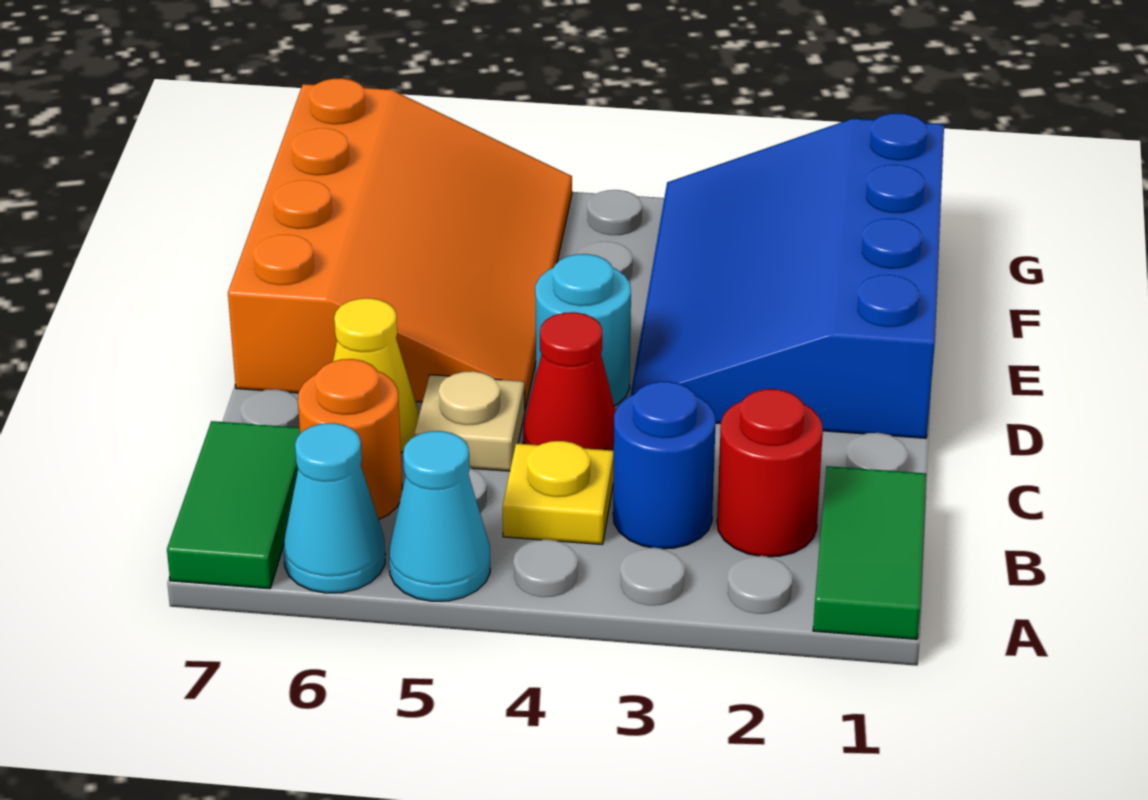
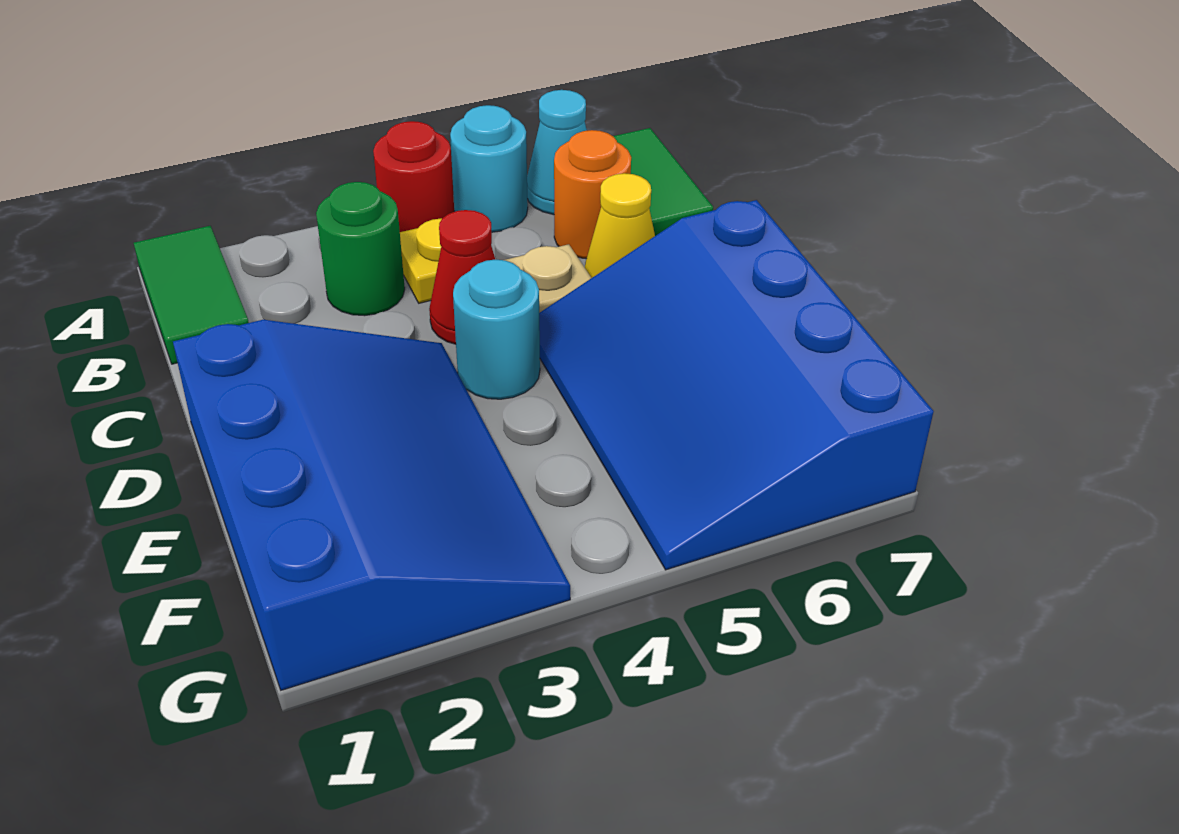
cyan cone A5 level 1 -> cyan round brick A5 level 1
red round brick B2 level 1 -> red round brick A4 level 1
blue round brick B3 level 1 -> green round brick B3 level 1
orange slope D5:G7 level 1 top 7 -> blue slope D5:G7 level 1 top 7

